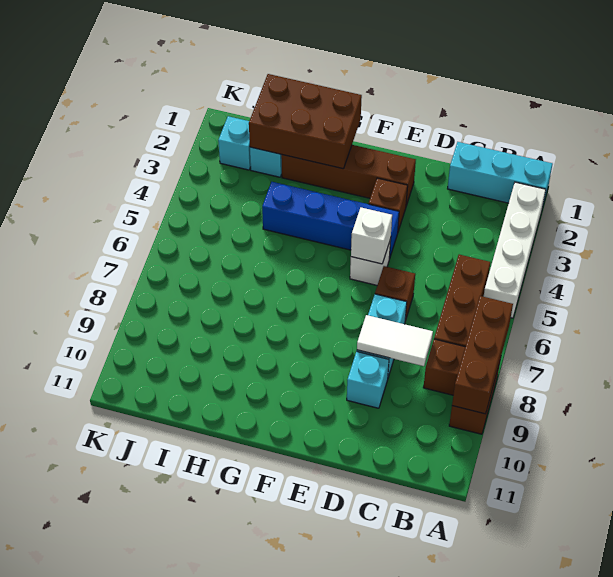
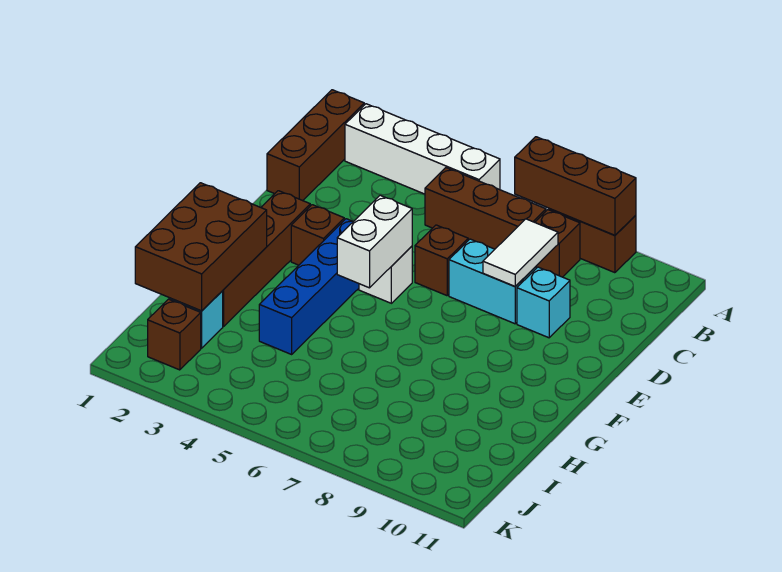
cyan brick A1:C1 level 1 -> brown brick A1:C1 level 1
white brick E5 level 2 -> white brick E5:F5 level 2
cyan brick J2 level 1 -> brown brick J2 level 1

